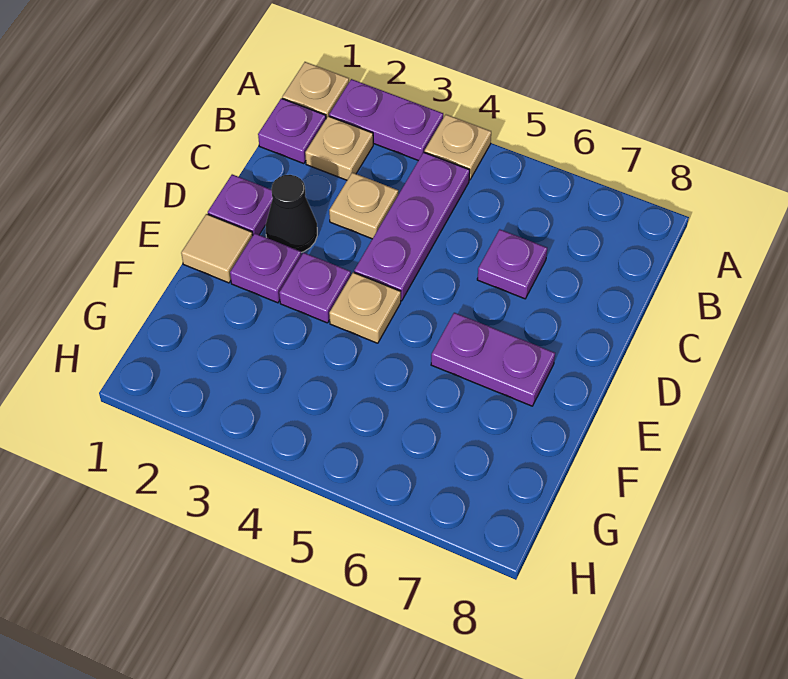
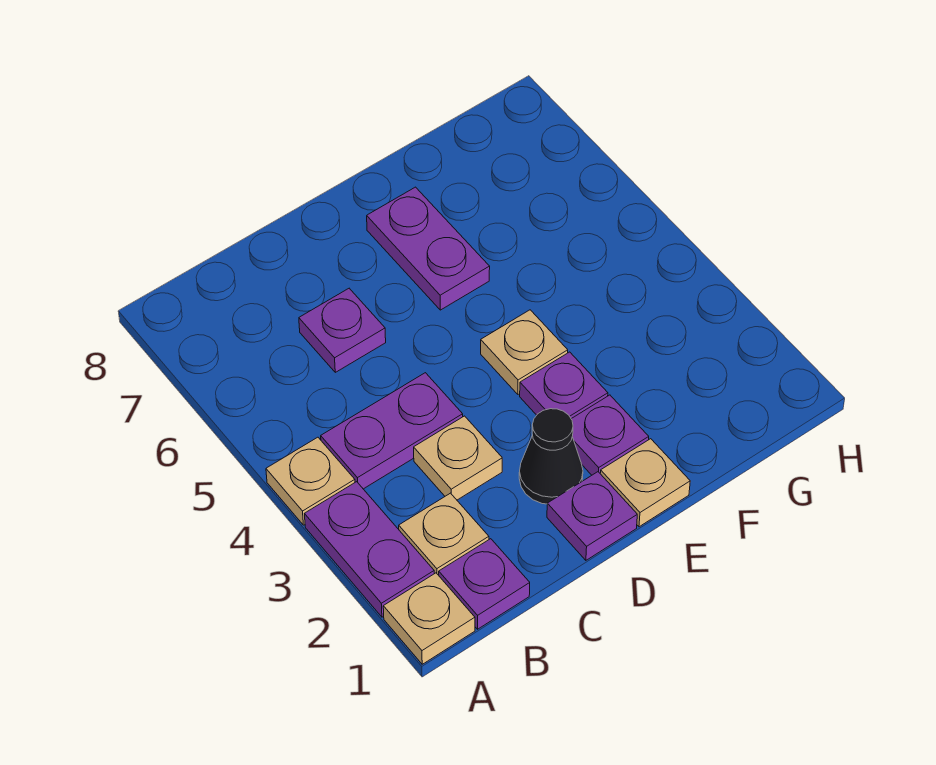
purple plate B4:D4 level 1 -> purple plate B4:C4 level 1
tan tile E1 level 1 -> tan plate E1 level 1

